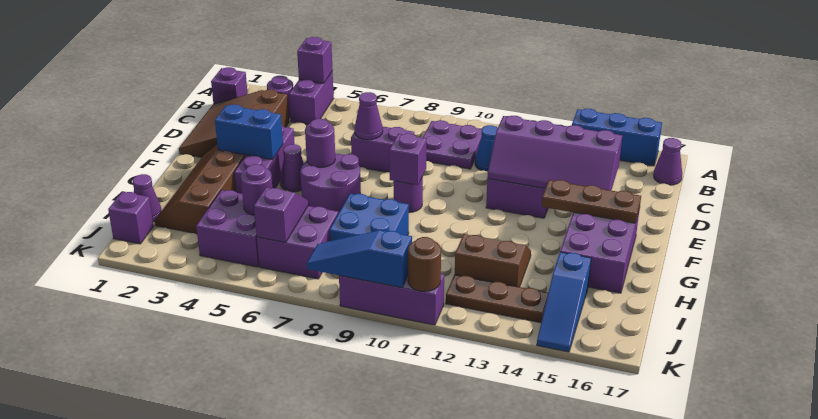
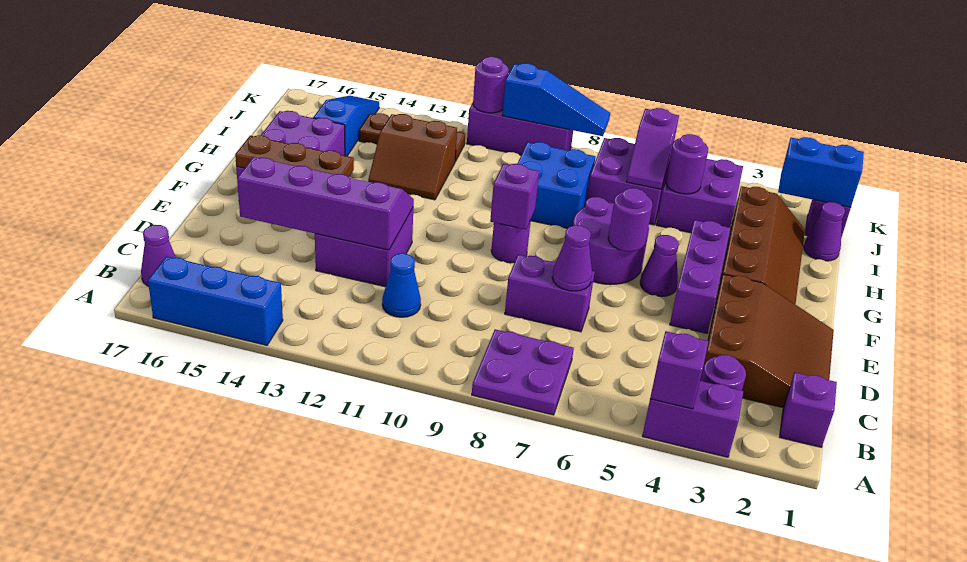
purple brick A4:B4 level 1 -> purple brick A3:A4 level 1
purple plate B9:C10 level 1 -> purple plate A7:B8 level 1
blue brick F3:F4 level 2 -> blue brick J1:J2 level 2
brown round brick K11 level 2 -> purple round brick K11 level 2

